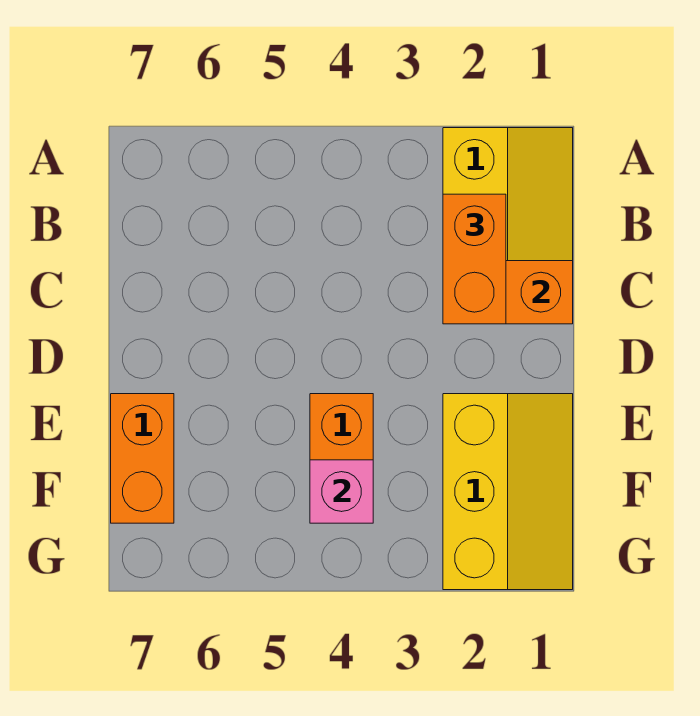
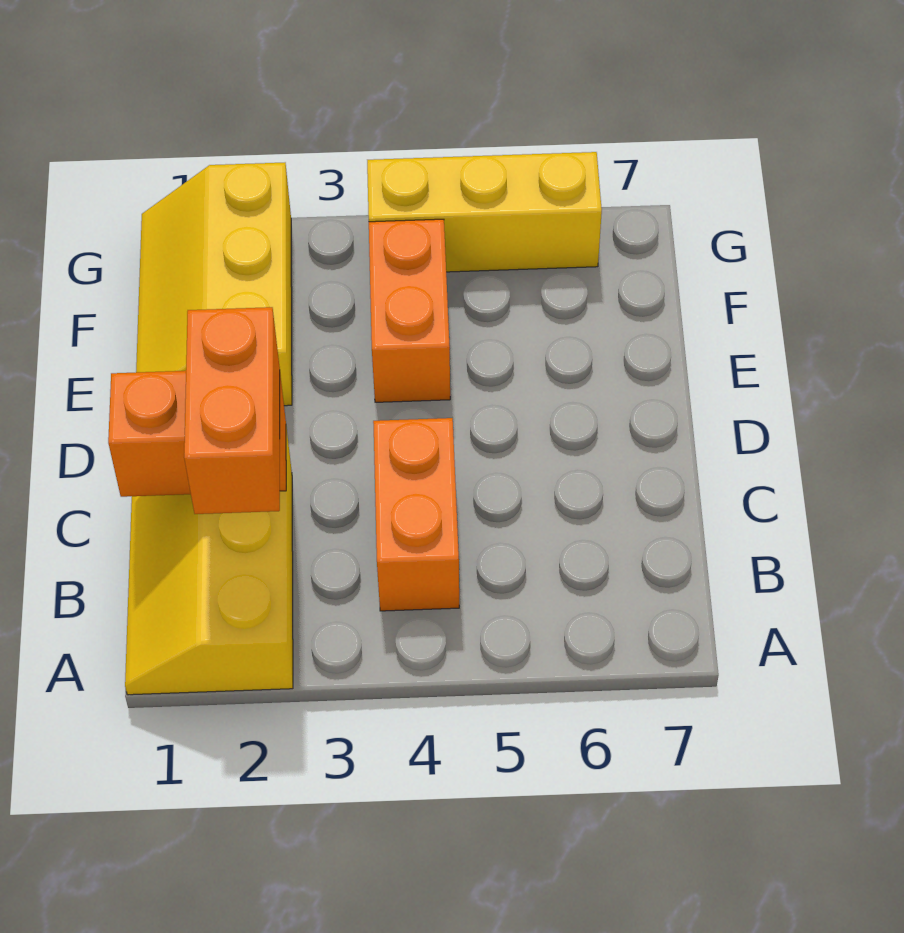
orange brick E7:F7 level 1 -> orange brick B4:C4 level 1
pink brick F4 level 2 -> none
none -> yellow brick G4:G6 level 1

